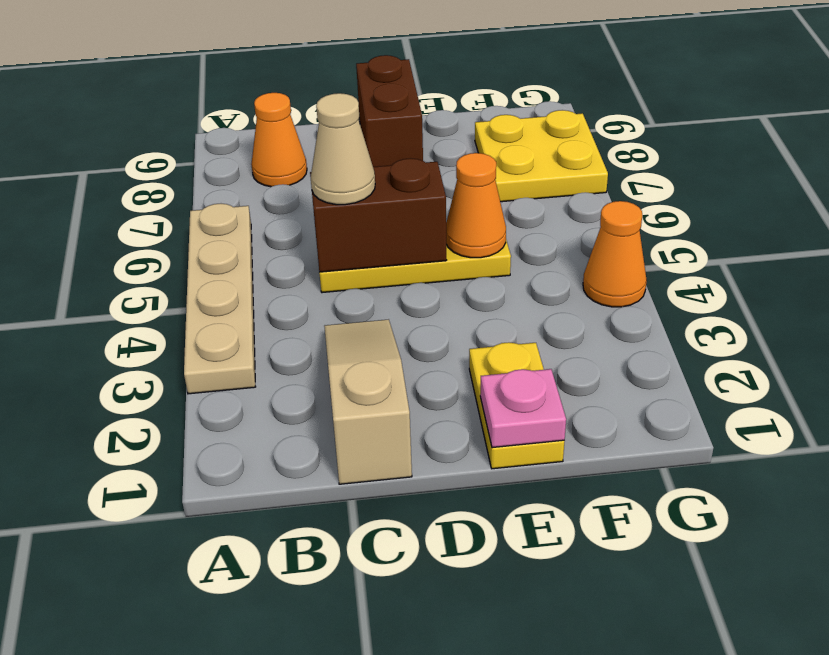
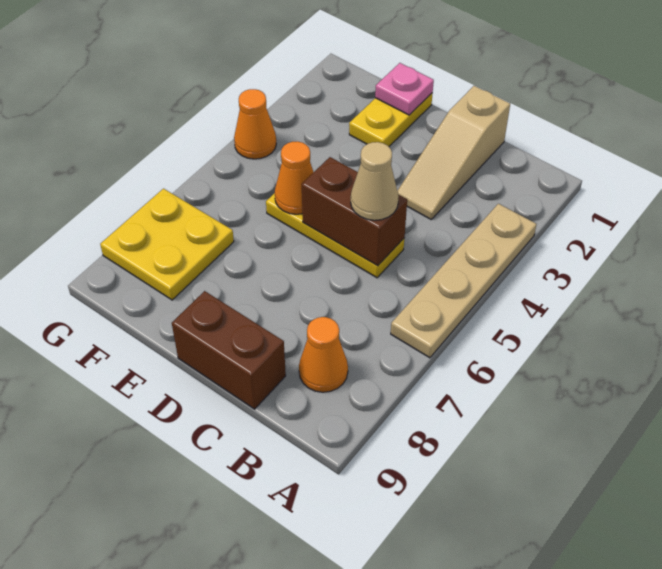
brown brick D8:D9 level 1 -> brown brick C9:D9 level 1

